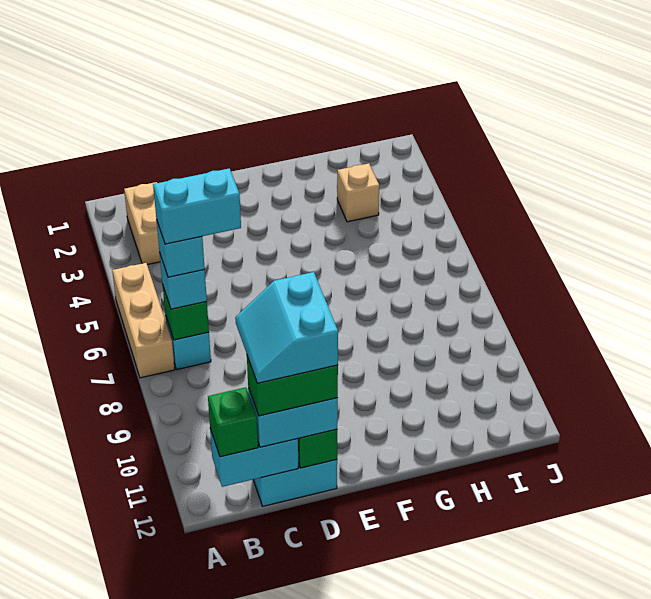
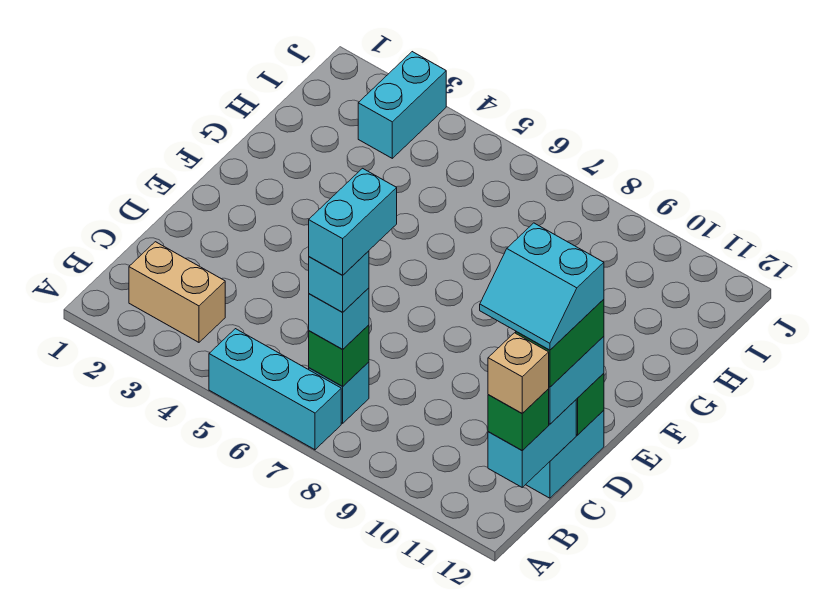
tan brick A5:A7 level 1 -> cyan brick A5:A7 level 1
tan brick H3 level 1 -> tan brick B12 level 4
none -> cyan brick I3:J3 level 1

